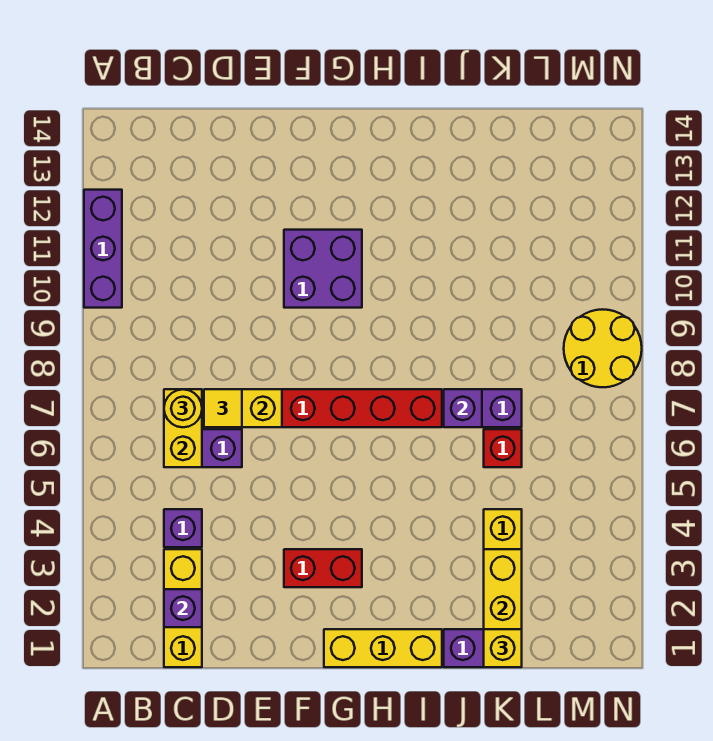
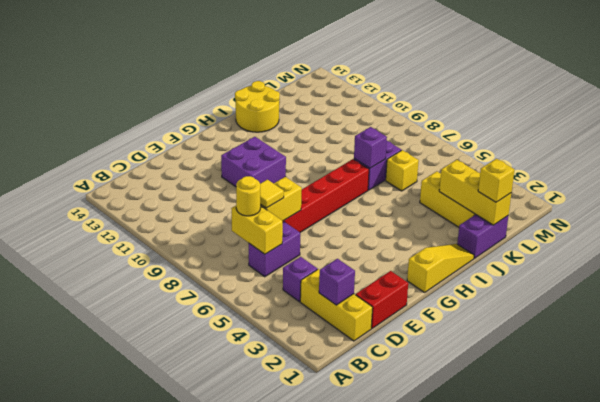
purple brick A10:A12 level 1 -> none
red brick F3:G3 level 1 -> red brick D1:E1 level 1
yellow brick G1:I1 level 1 -> yellow slope G1:I1 level 1 top G
red brick K6 level 1 -> yellow brick K6 level 1
yellow round brick M8:N9 level 1 -> yellow round brick I13:J14 level 1

